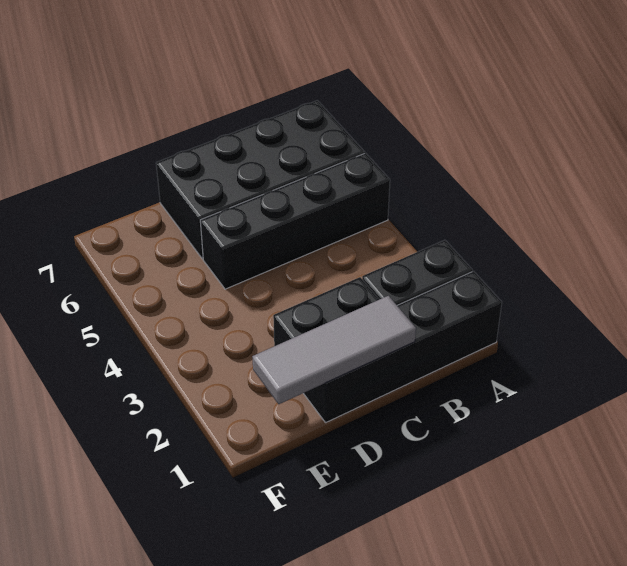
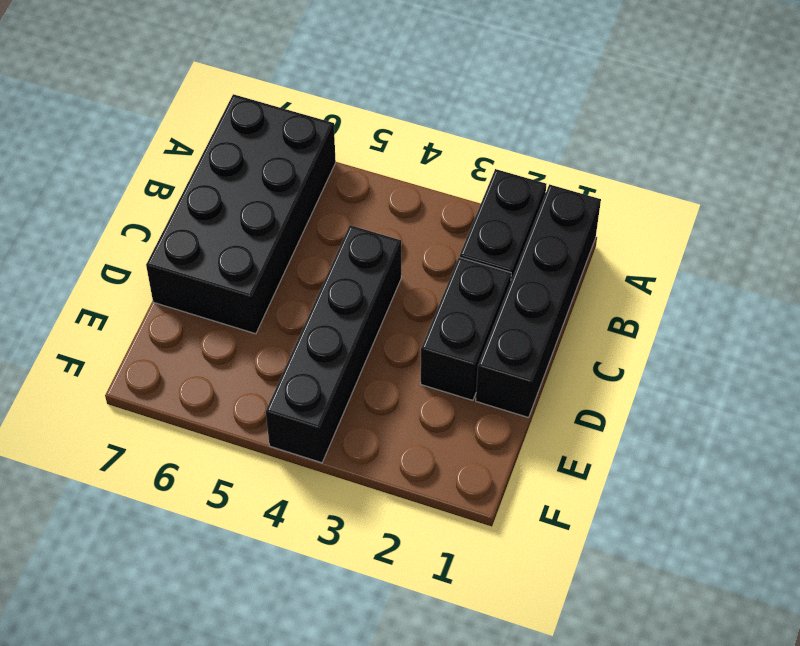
black brick A5:D5 level 1 -> black brick C4:F4 level 1
grey tile C1:E1 level 2 -> none

